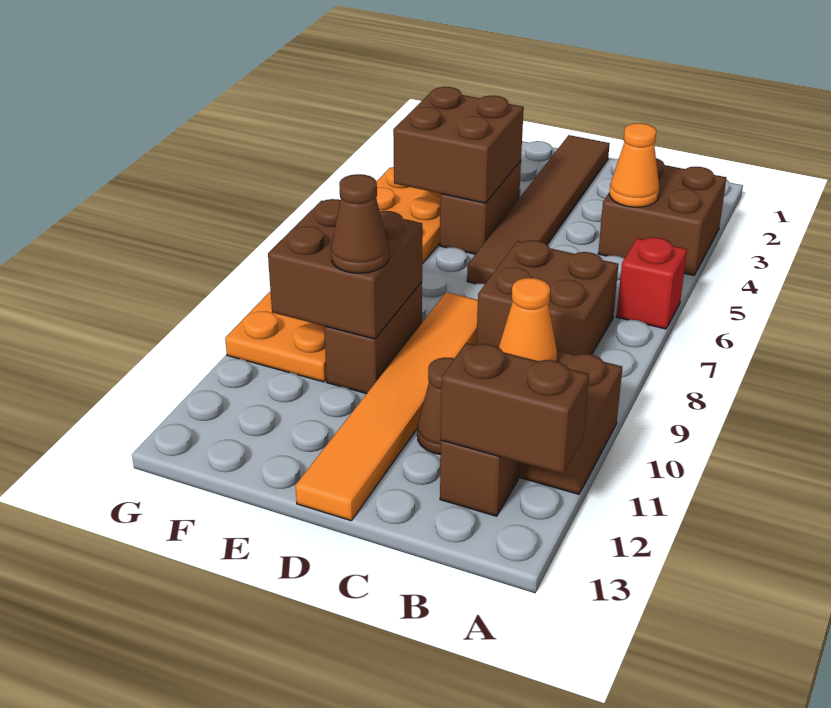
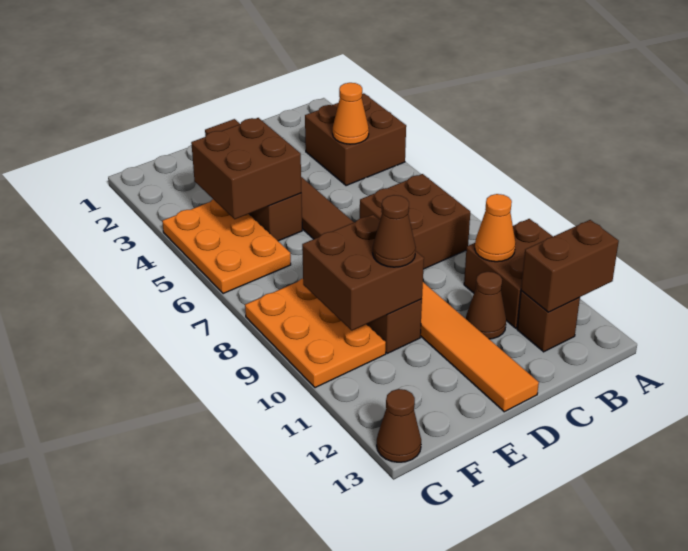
red brick A6 level 1 -> none
none -> brown cone G13 level 1

